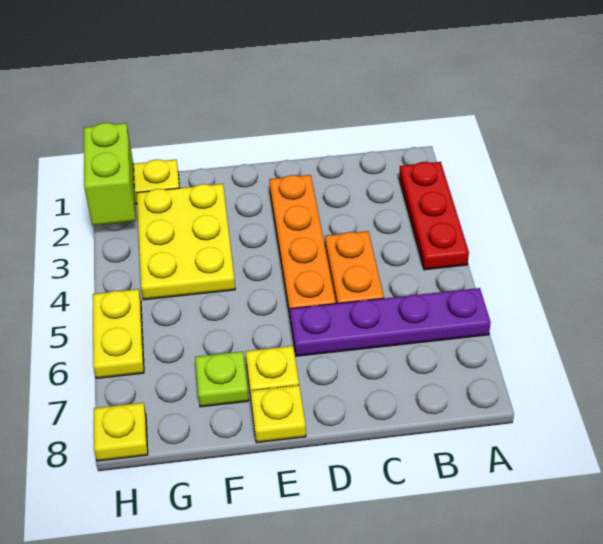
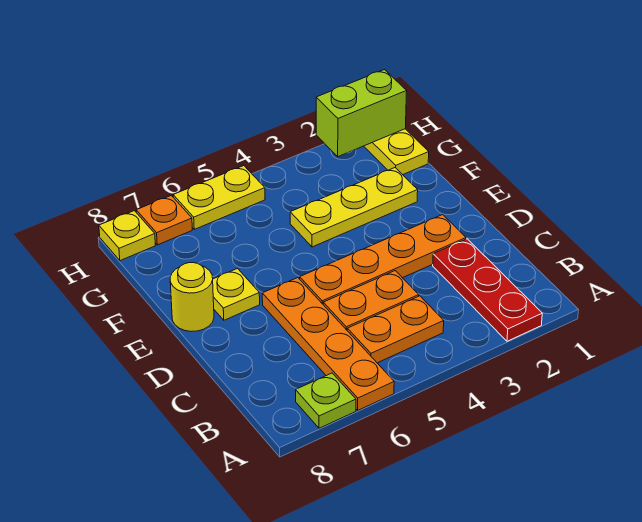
red plate A2:A4 level 1 -> red plate A2:C2 level 1
purple plate A6:D6 level 1 -> orange plate A6:D6 level 1
none -> orange plate B4:B5 level 1
yellow plate E8 level 1 -> yellow round brick E8 level 1
yellow plate F2:G4 level 1 -> yellow plate F2:F4 level 1
lime plate F7 level 1 -> lime plate A7 level 1
none -> orange plate H7 level 1

